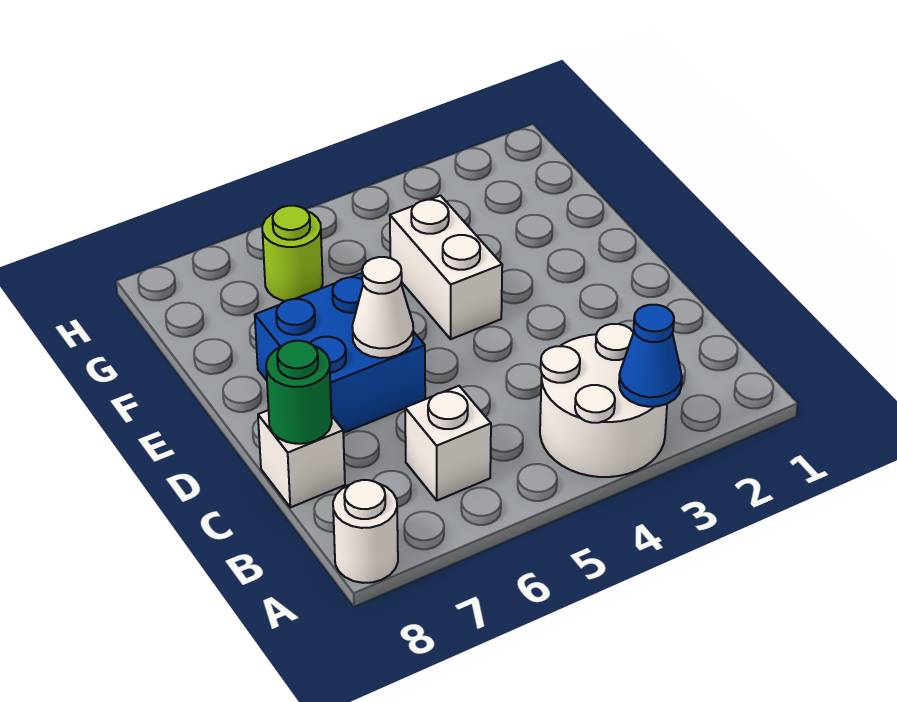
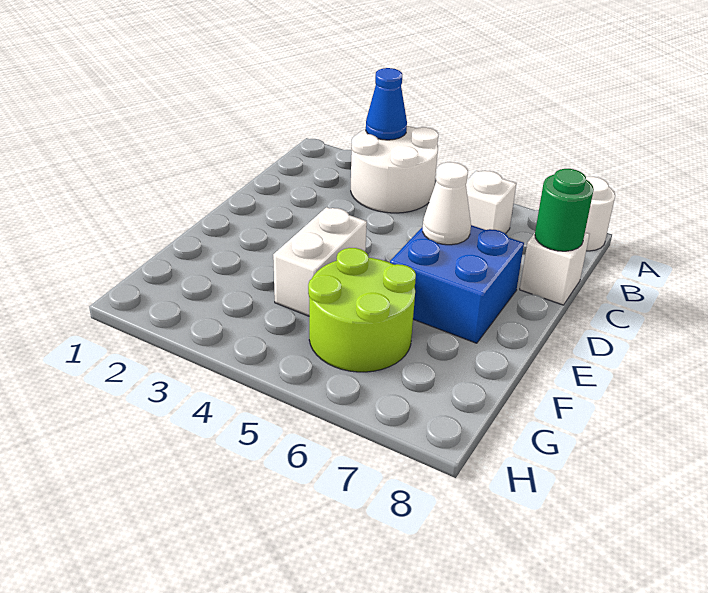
lime round brick G6 level 1 -> lime round brick F5:G6 level 1

